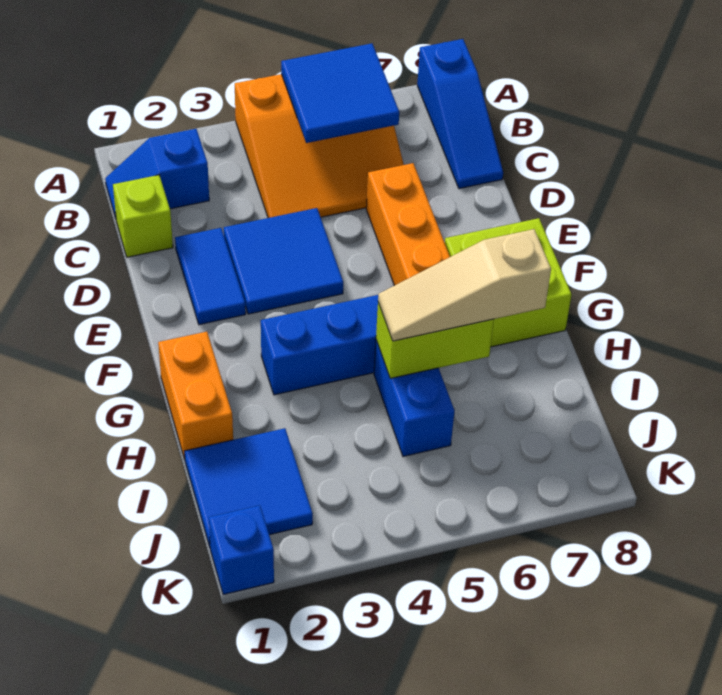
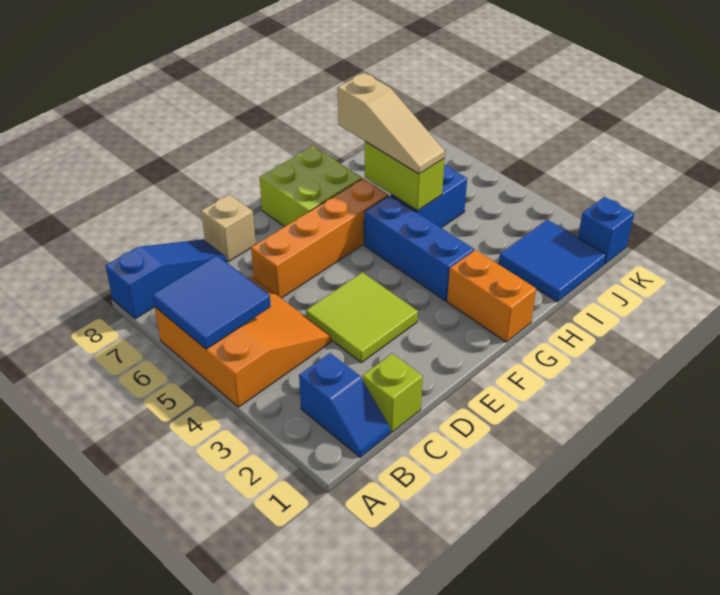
blue tile D2:E2 level 1 -> none
blue tile D3:E4 level 1 -> lime tile D3:E4 level 1
none -> tan brick D8 level 1
orange brick G1:H1 level 1 -> orange brick G1:G2 level 1

